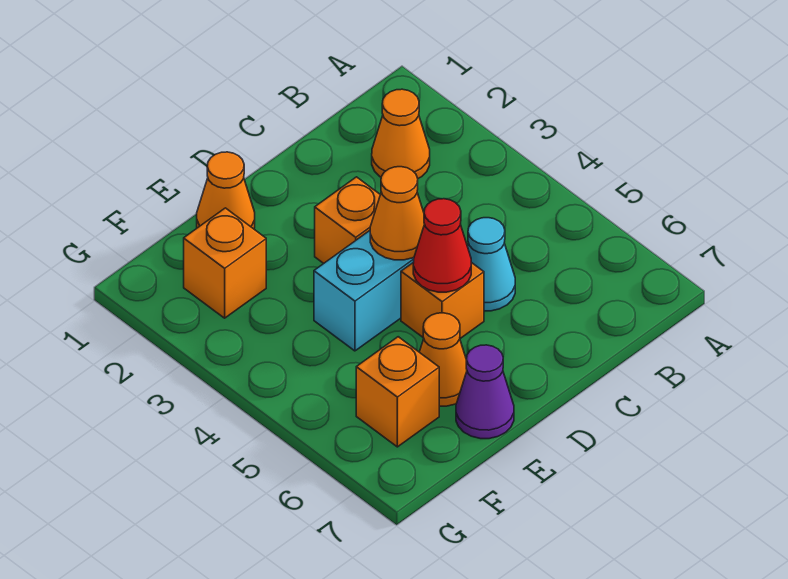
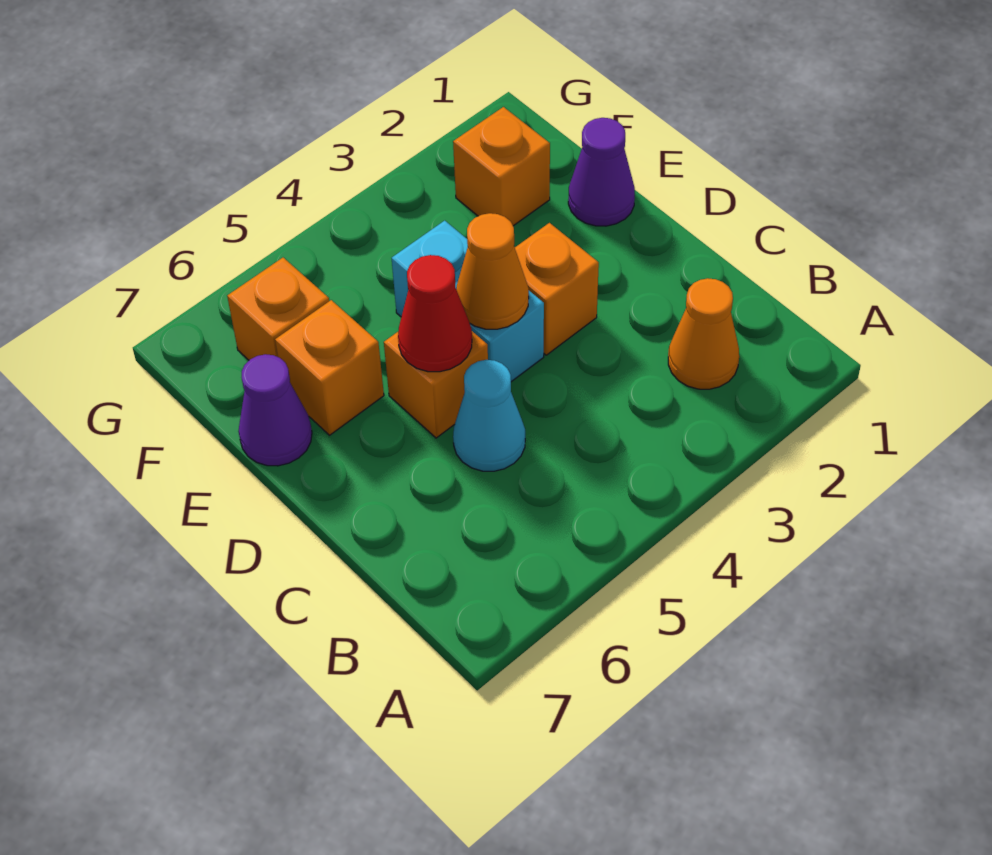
orange cone E1 level 1 -> purple cone E1 level 1
orange cone E6 level 1 -> orange brick E6 level 1

